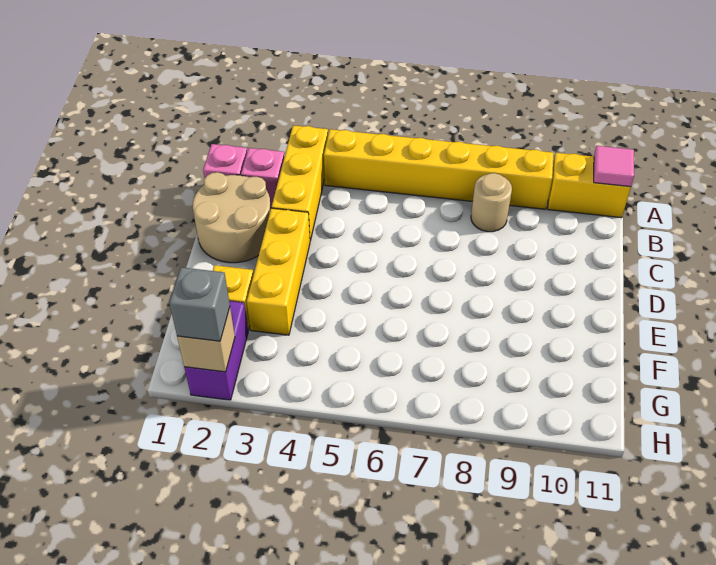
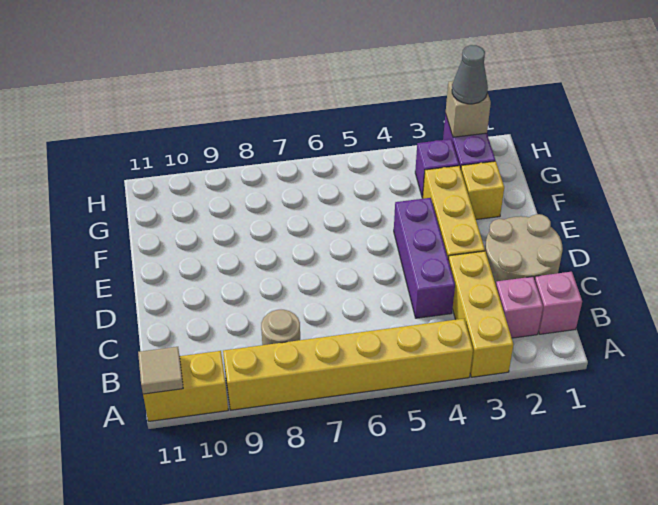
pink tile A11 level 2 -> tan tile A11 level 2
none -> purple brick C4:E4 level 1
none -> purple brick G3 level 1
grey brick H2 level 3 -> grey cone H2 level 3

